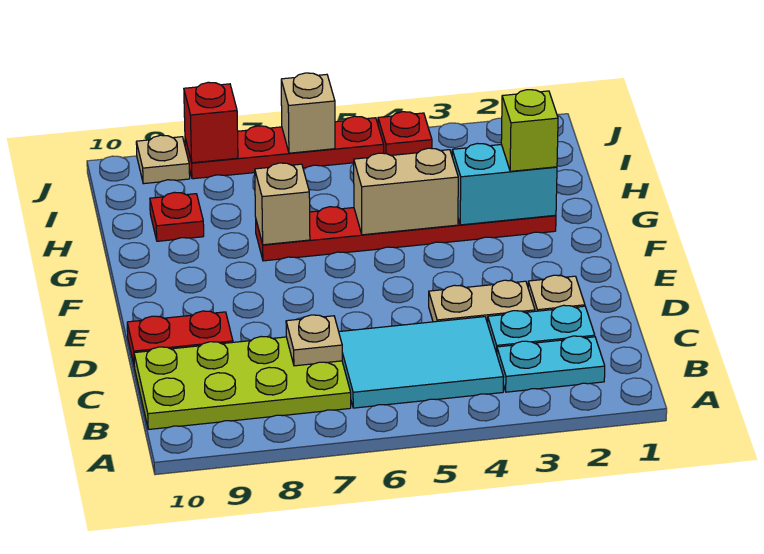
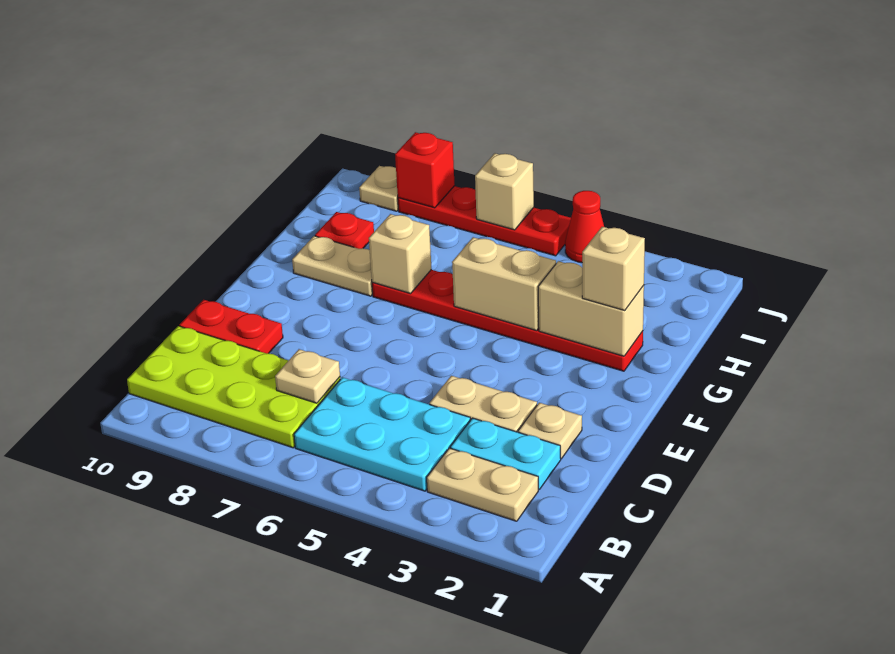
cyan plate B2:B3 level 1 -> tan plate B2:B3 level 1
cyan tile B4:C6 level 1 -> cyan plate B4:C6 level 1
cyan brick G2:G3 level 2 -> tan brick G2:G3 level 2
lime brick G2 level 3 -> tan brick G2 level 3
none -> tan plate G8:G9 level 1
red plate J4 level 1 -> red cone J4 level 1

